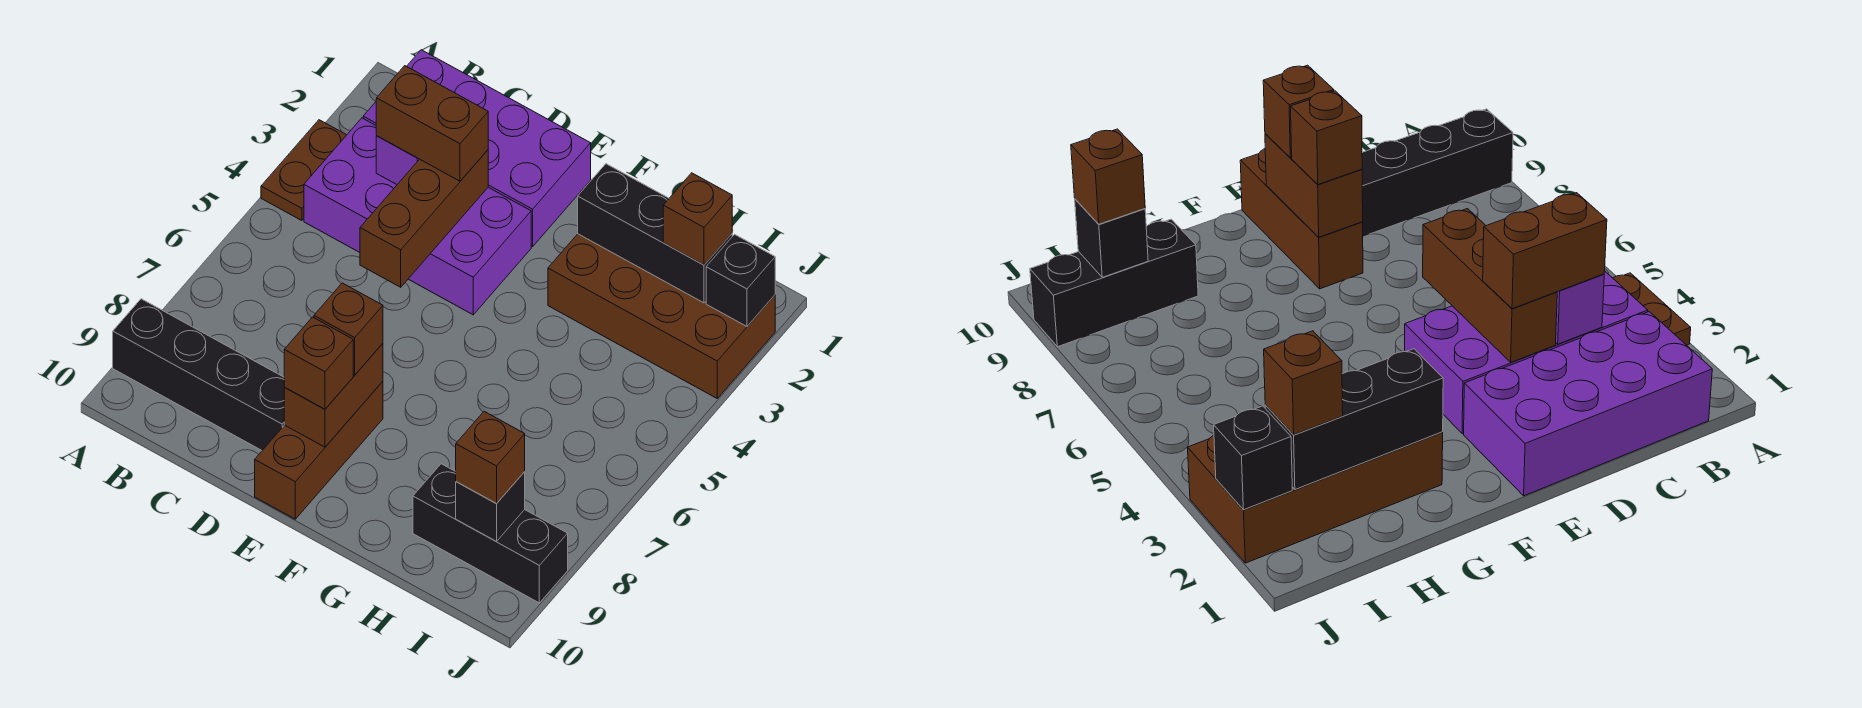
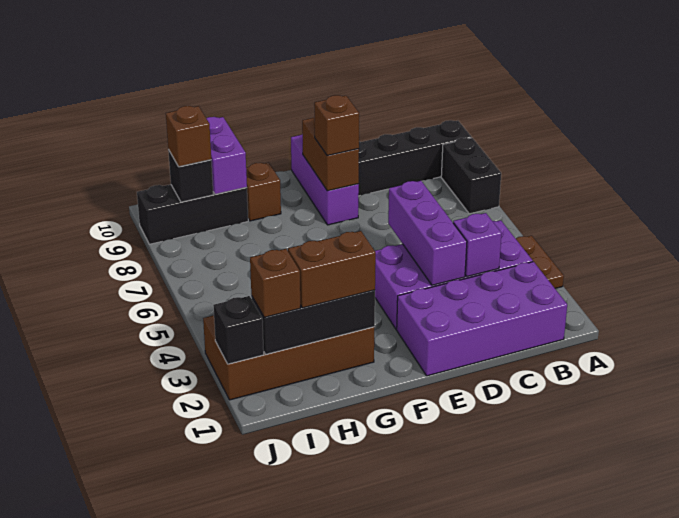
none -> black brick A7:A8 level 1
brown brick C3:D3 level 3 -> brown brick G2:H2 level 3
brown brick D3:D5 level 2 -> purple brick D3:D5 level 2
brown brick E8:E10 level 1 -> purple brick E8:E10 level 1
brown brick E9 level 3 -> brown brick G9 level 1
none -> purple brick H9:H10 level 2

